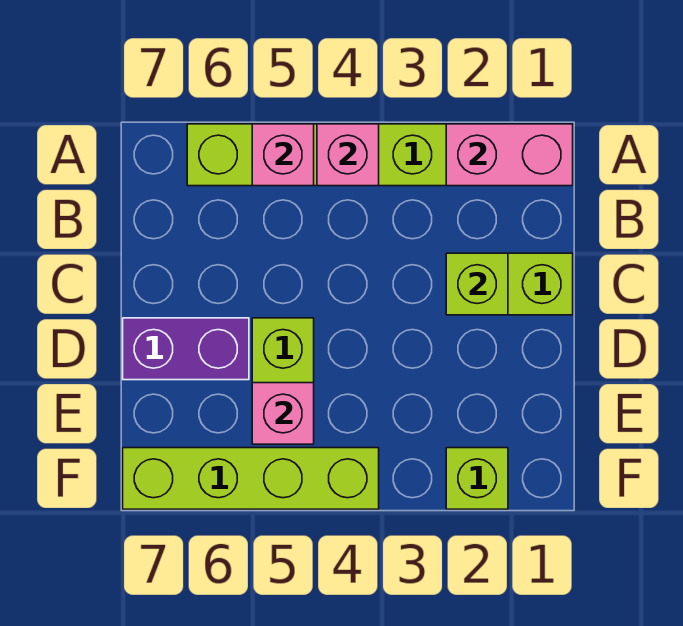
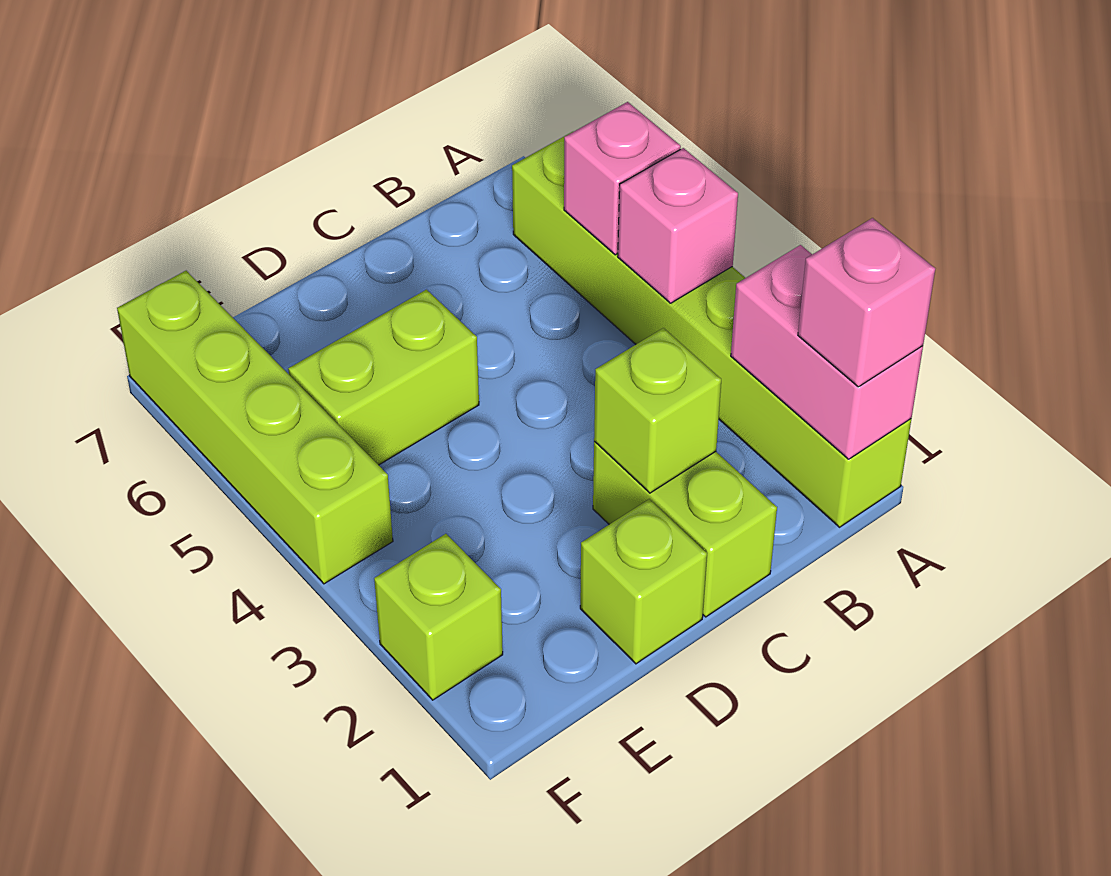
none -> lime brick D1 level 1
purple brick D6:D7 level 1 -> none
pink brick E5 level 2 -> pink brick A1 level 3

